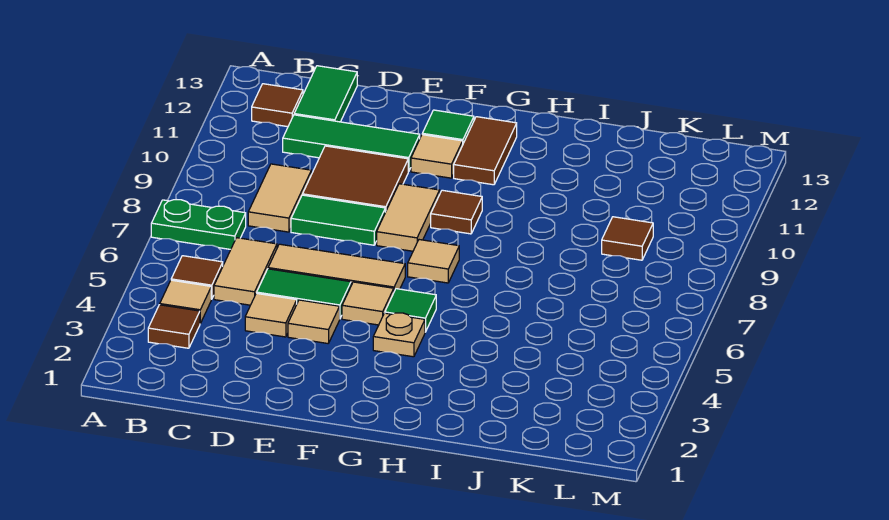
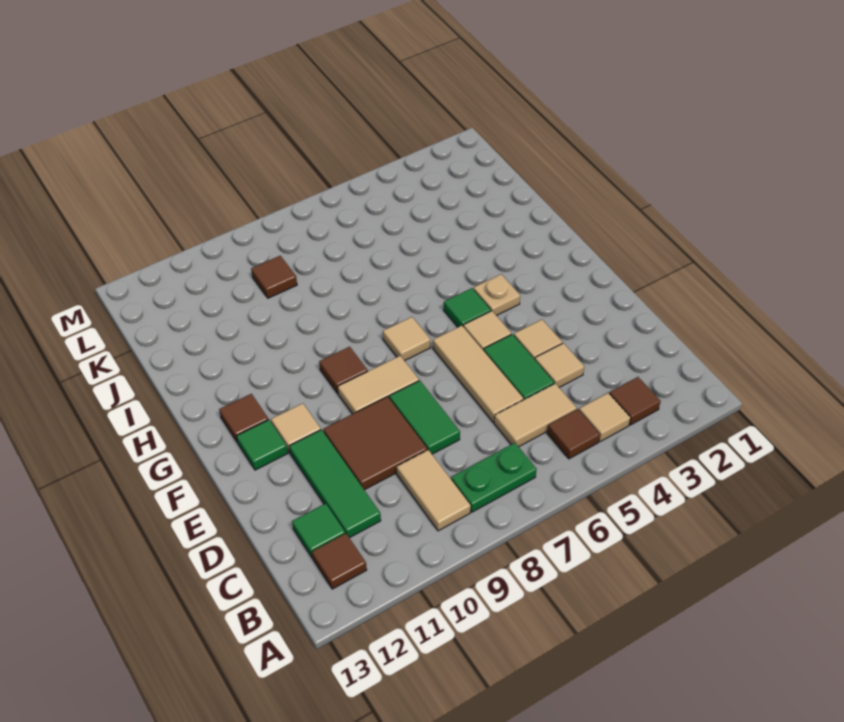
green plate A7:B7 level 1 -> green plate B7:B8 level 1
tan tile C8:C9 level 1 -> tan tile B9:C9 level 1
green tile C12:C13 level 1 -> green tile C12 level 1
brown tile G11:G12 level 1 -> brown tile G12 level 1

